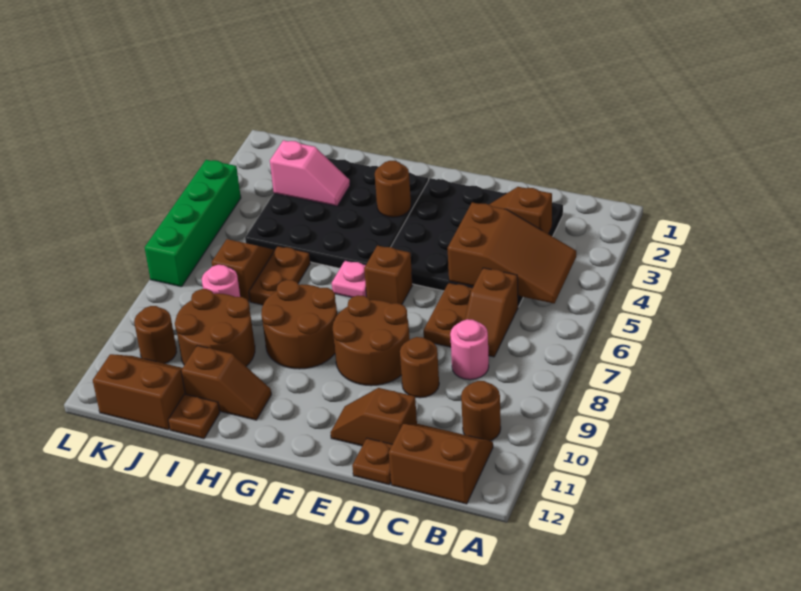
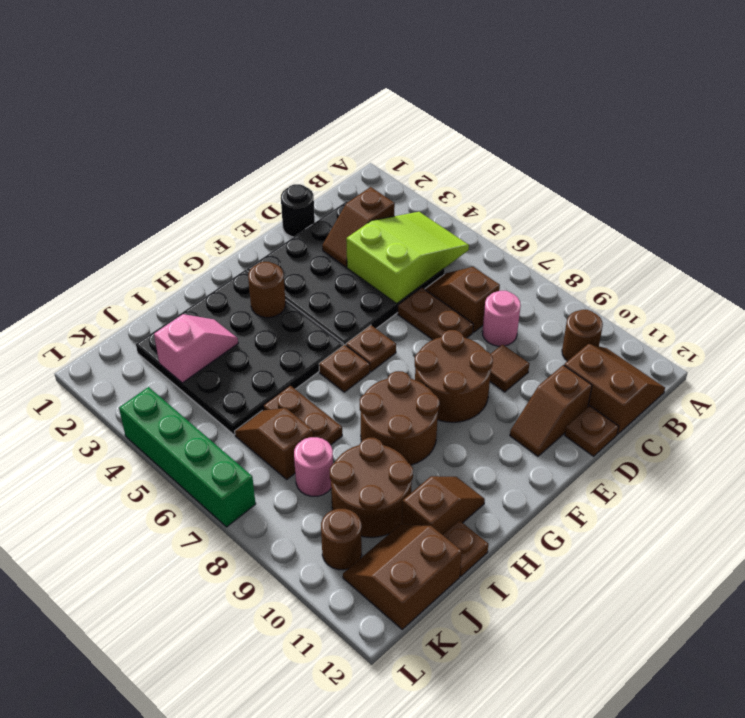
brown slope B4:D5 level 2 top D -> lime slope B4:D5 level 2 top D
brown slope B11:C12 level 1 top 12 -> brown slope B11:C12 level 1 top C
brown slope C6:C7 level 1 top 6 -> brown slope C6:C7 level 1 top 7
none -> black round brick D1 level 1
brown round brick D9 level 1 -> brown tile D9 level 1
brown brick F6 level 1 -> brown plate F6 level 1
pink plate G6 level 1 -> brown plate G6 level 1

